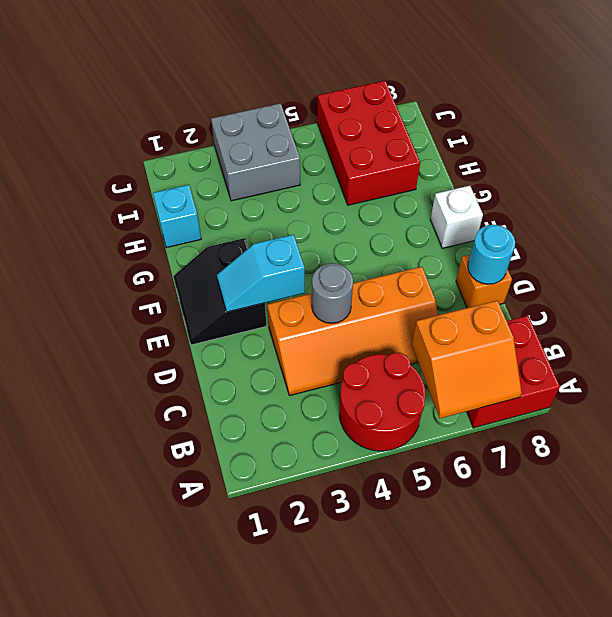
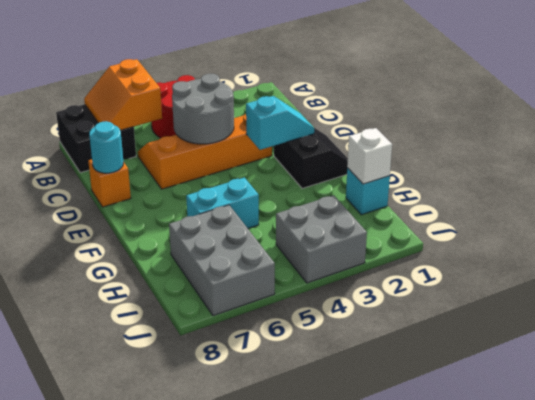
orange slope A6:B7 level 2 top B -> orange slope A6:B7 level 2 top 6
red brick A7:B8 level 1 -> black brick A7:B8 level 1
grey round brick D4 level 2 -> grey round brick C4:D5 level 2
white brick F8 level 1 -> white brick H1 level 2
none -> cyan brick G5:G6 level 1
red brick H6:J7 level 1 -> grey brick H6:J7 level 1

